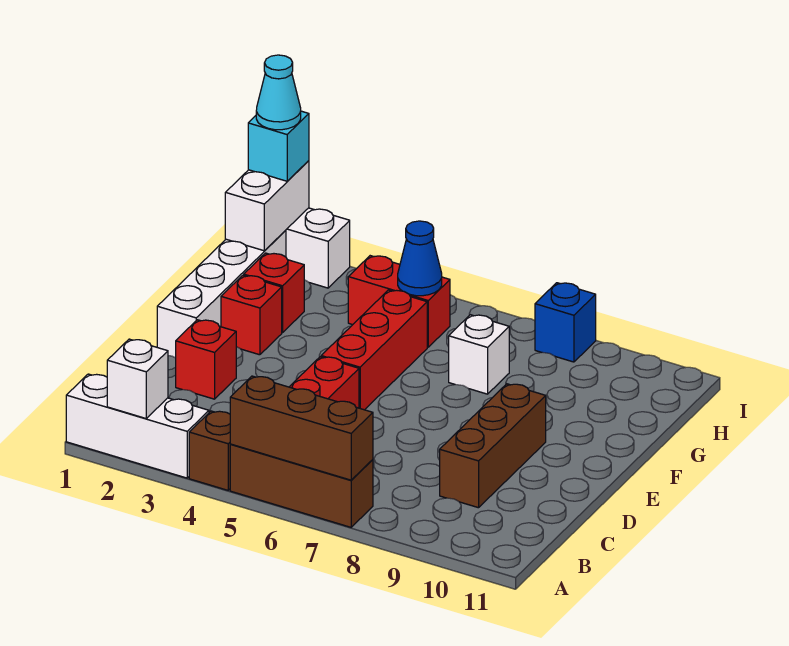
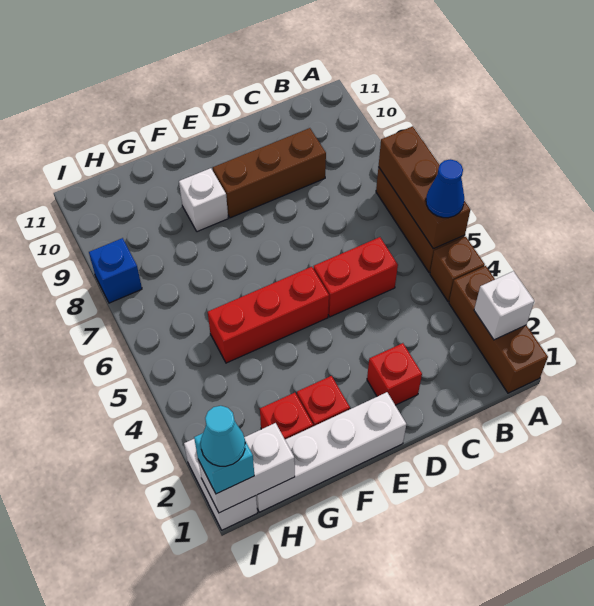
white brick A1:A3 level 1 -> brown brick A1:A3 level 1
white brick G7 level 1 -> white brick F9 level 1
red brick H4:H5 level 1 -> none
blue cone H5 level 2 -> blue cone A5 level 3

